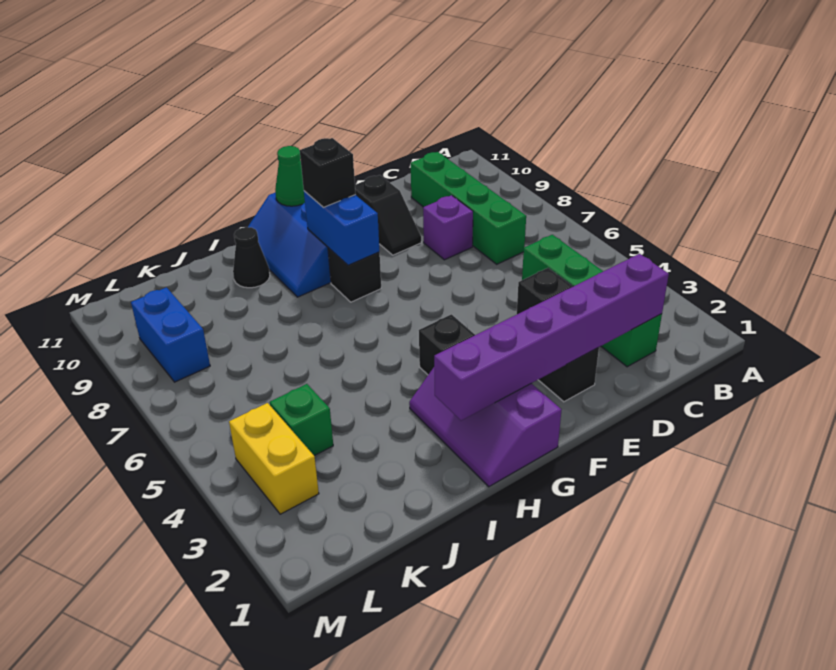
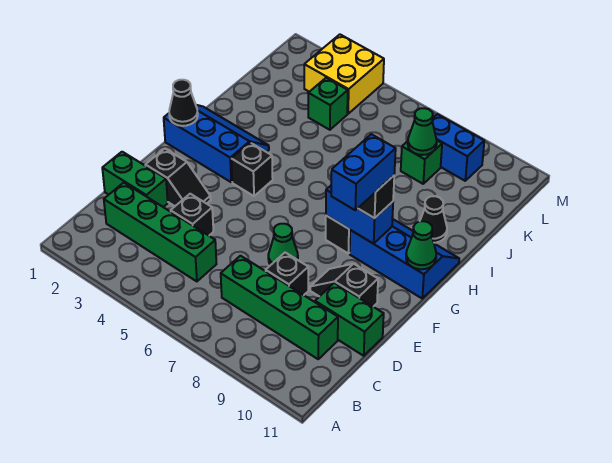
purple brick C2:H2 level 2 -> none
none -> green brick D1:D2 level 1
purple brick D8 level 1 -> black brick D8 level 1
none -> green brick D10:D11 level 1
none -> green cone E7 level 1
none -> blue brick F9:G9 level 4
purple slope G1:H3 level 1 top G -> blue slope G1:H3 level 1 top G
none -> black cone G1 level 2
none -> green brick K8 level 1
none -> green cone K8 level 2
yellow brick L3:L4 level 1 -> yellow brick L3:M4 level 1

